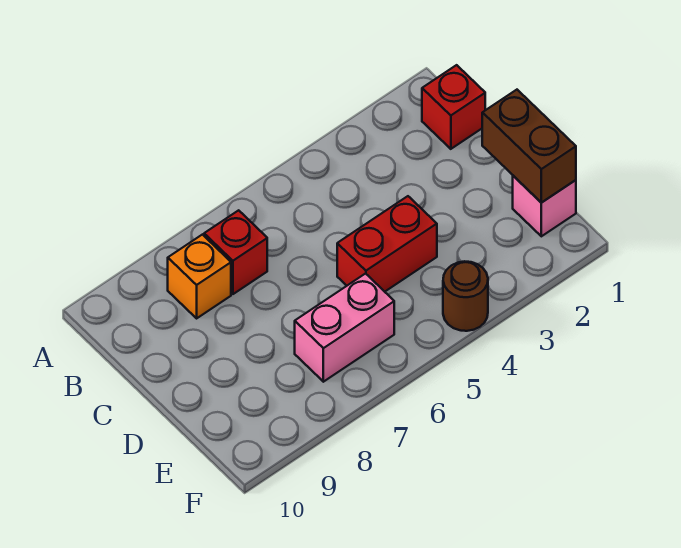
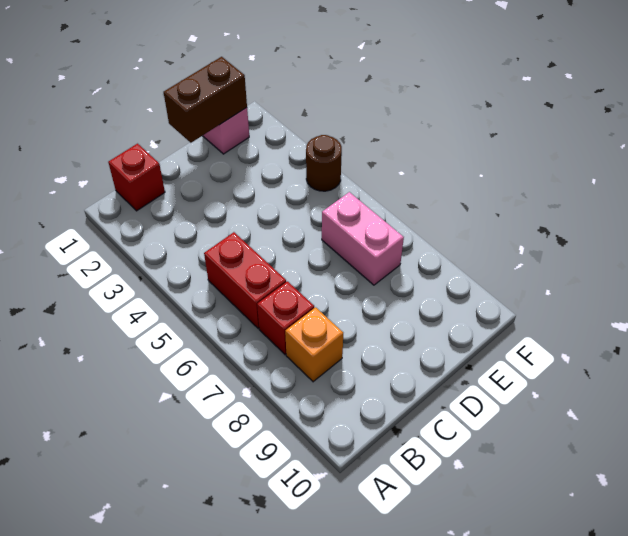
red brick D4:D5 level 1 -> red brick B5:B6 level 1

